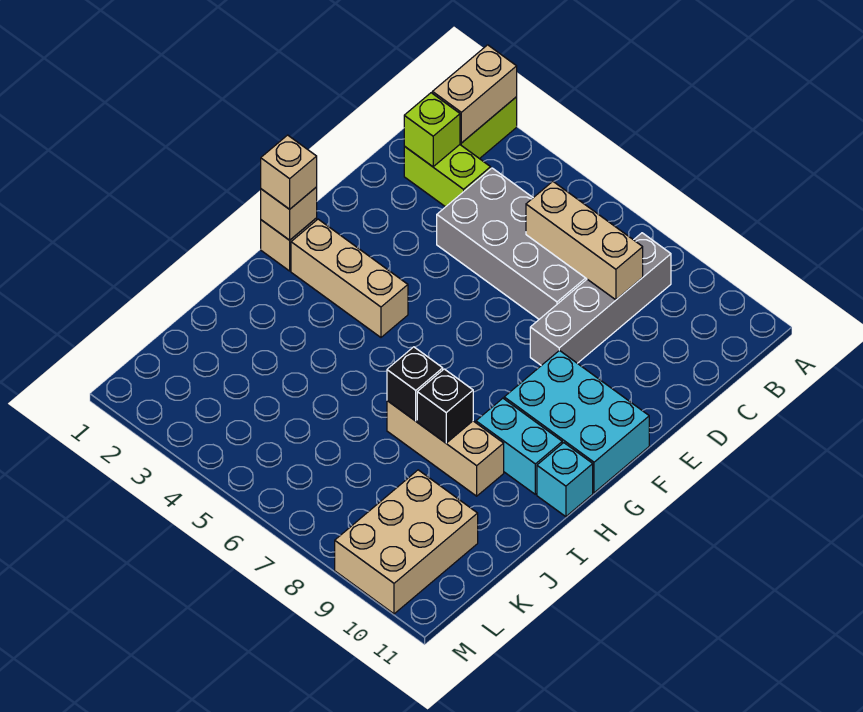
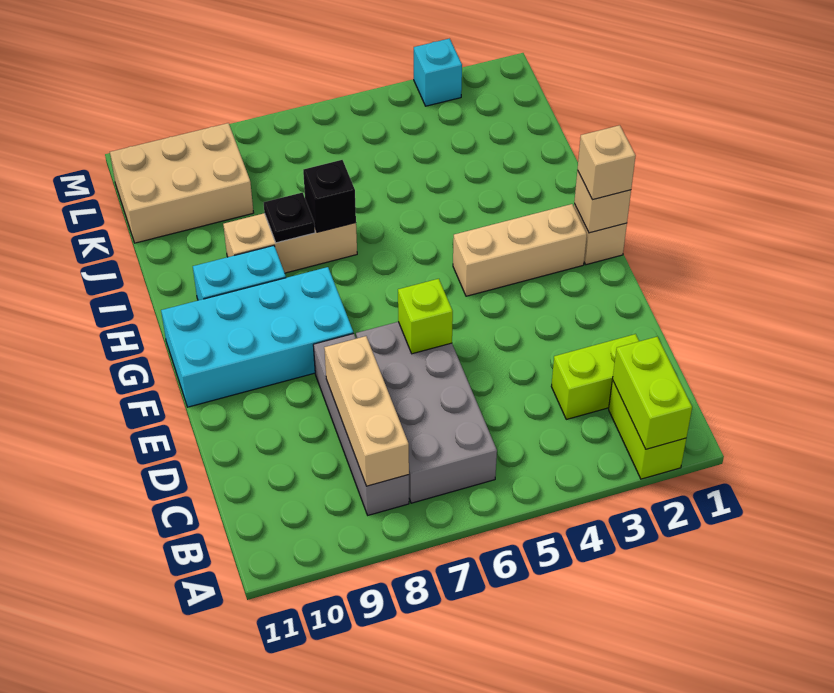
tan brick A2:B2 level 2 -> lime brick A2:B2 level 2
lime brick C2 level 2 -> lime brick E6 level 2
grey brick C4:D7 level 1 -> grey brick B6:E7 level 1
tan brick C6:C8 level 2 -> tan brick B8:D8 level 2
cyan brick F9:G11 level 1 -> cyan brick F8:G11 level 1
cyan brick H11 level 1 -> cyan brick M3 level 1
black brick I8 level 2 -> black plate I8 level 2
tan brick K9:M10 level 1 -> tan brick K9:L11 level 1

